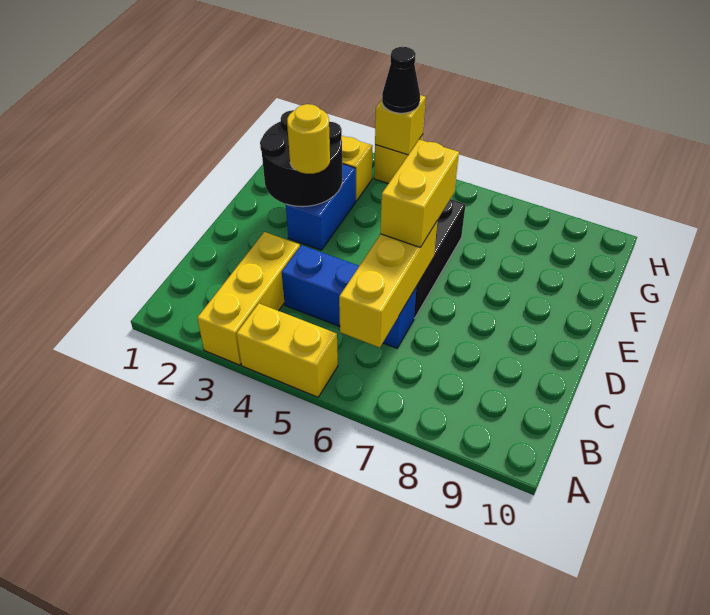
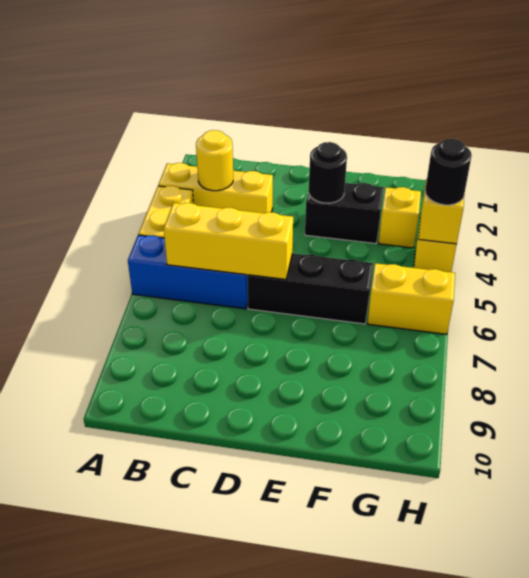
blue brick C4:C6 level 1 -> blue brick A6:C6 level 1
yellow brick D6:E6 level 3 -> yellow brick G6:H6 level 1
black round brick E2:F3 level 2 -> black round brick E3 level 2
blue brick E3:F3 level 1 -> black brick E3:F3 level 1
yellow round brick E3 level 3 -> yellow round brick B3 level 2
black cone H4 level 3 -> black round brick H4 level 3

